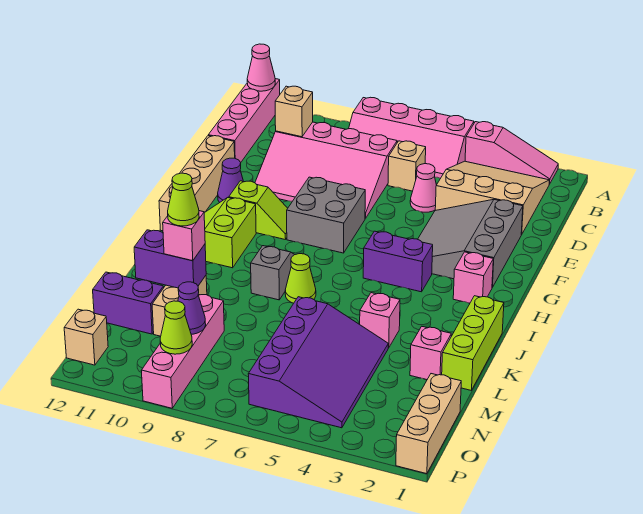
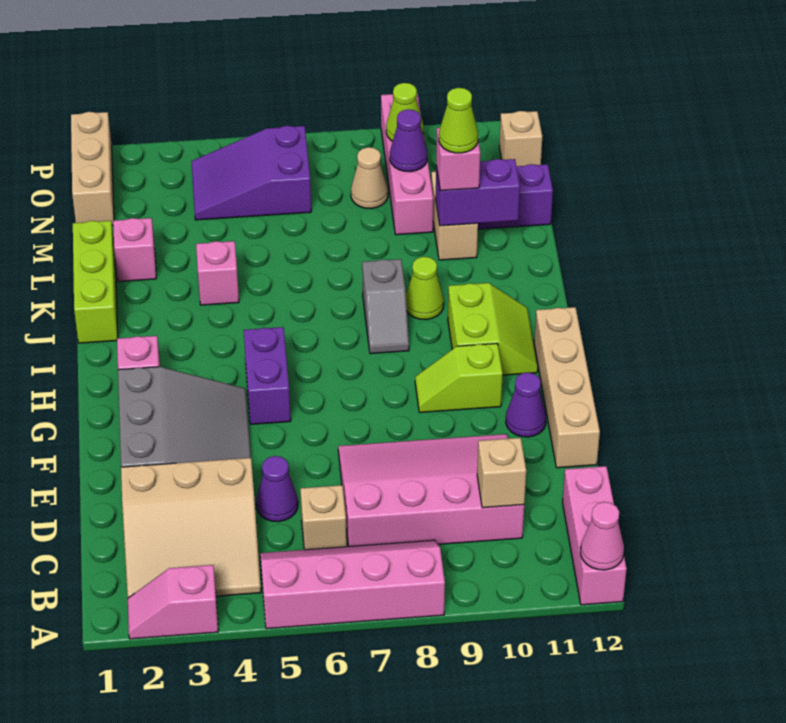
pink slope A2:A4 level 1 top 4 -> pink slope A2:A3 level 1 top 3
pink brick A12:D12 level 1 -> pink brick A12:C12 level 1
pink cone D5 level 1 -> purple cone D5 level 1
grey brick F7:G8 level 1 -> none
purple brick H4:H5 level 1 -> purple brick G5:H5 level 1
lime cone J7 level 1 -> lime cone J9 level 1
purple slope L4:O6 level 1 top 6 -> purple slope N4:O6 level 1 top 6
none -> tan cone N8 level 1

